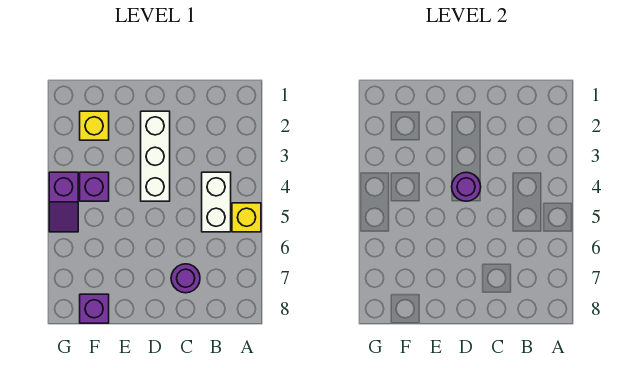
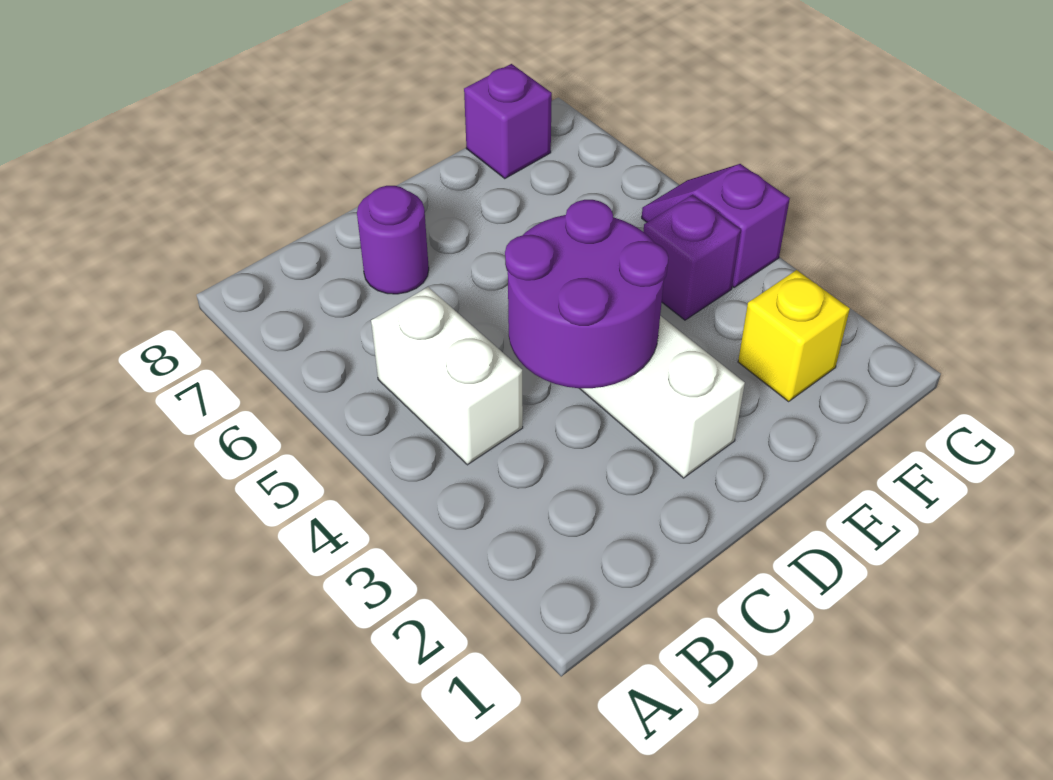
yellow brick A5 level 1 -> none
purple round brick D4 level 2 -> purple round brick C3:D4 level 2

